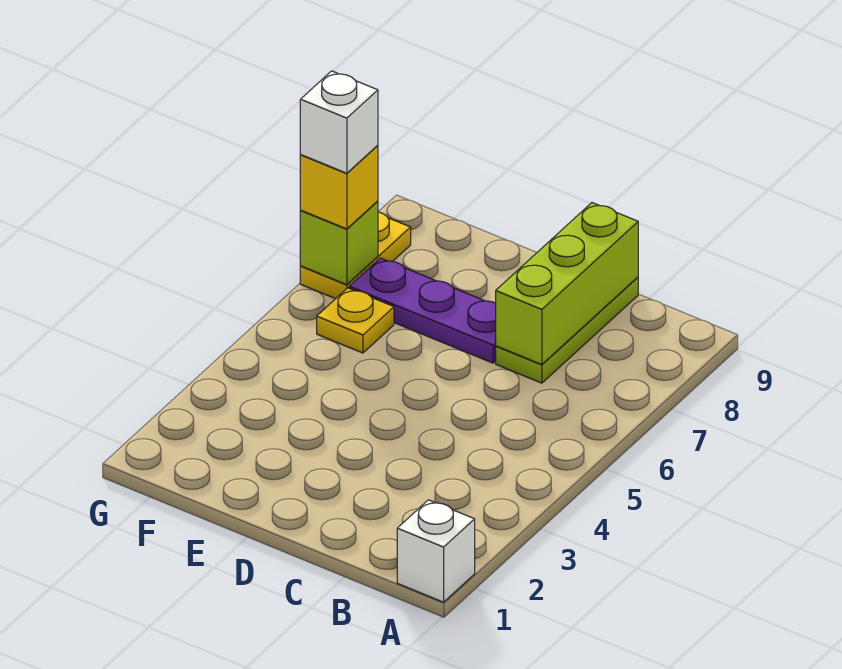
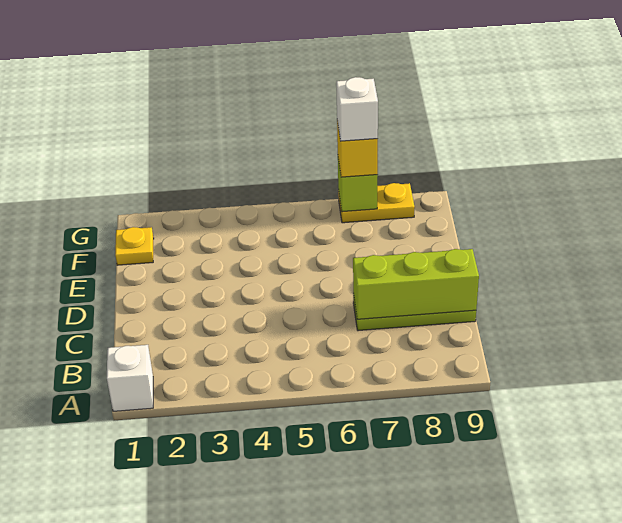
purple plate D7:F7 level 1 -> none
yellow plate F6 level 1 -> yellow plate F1 level 1

